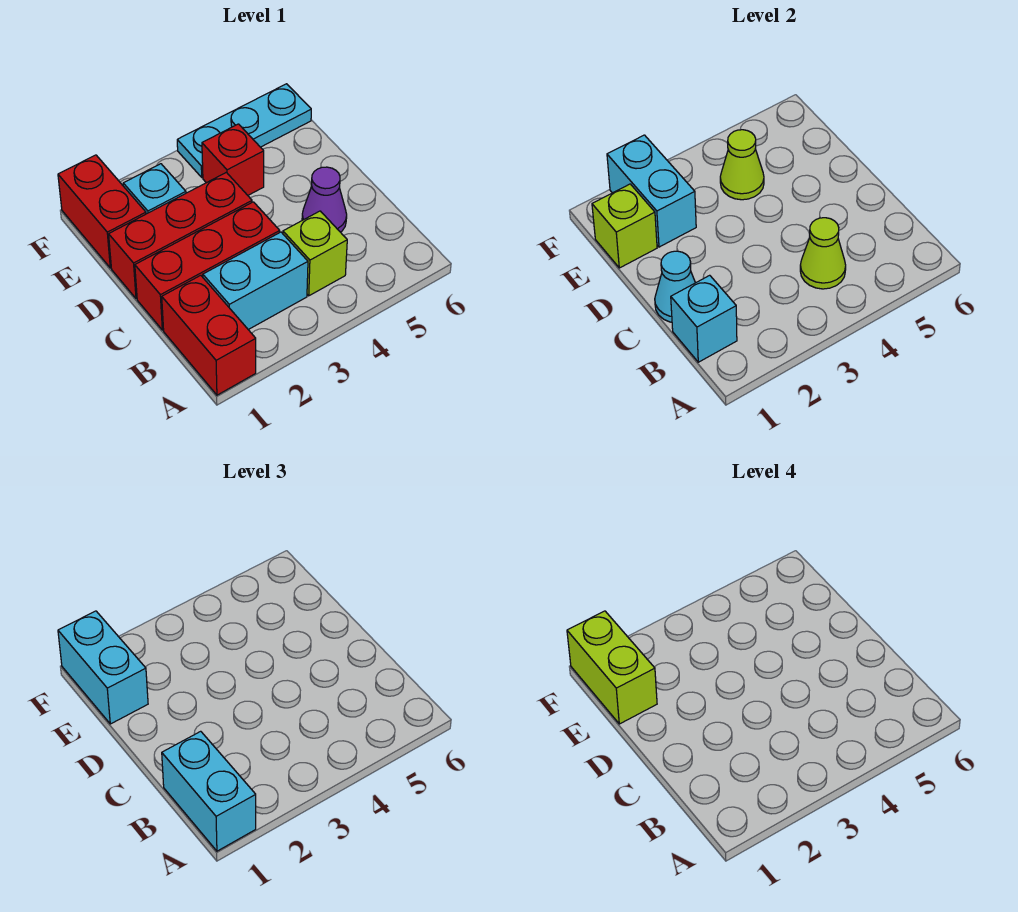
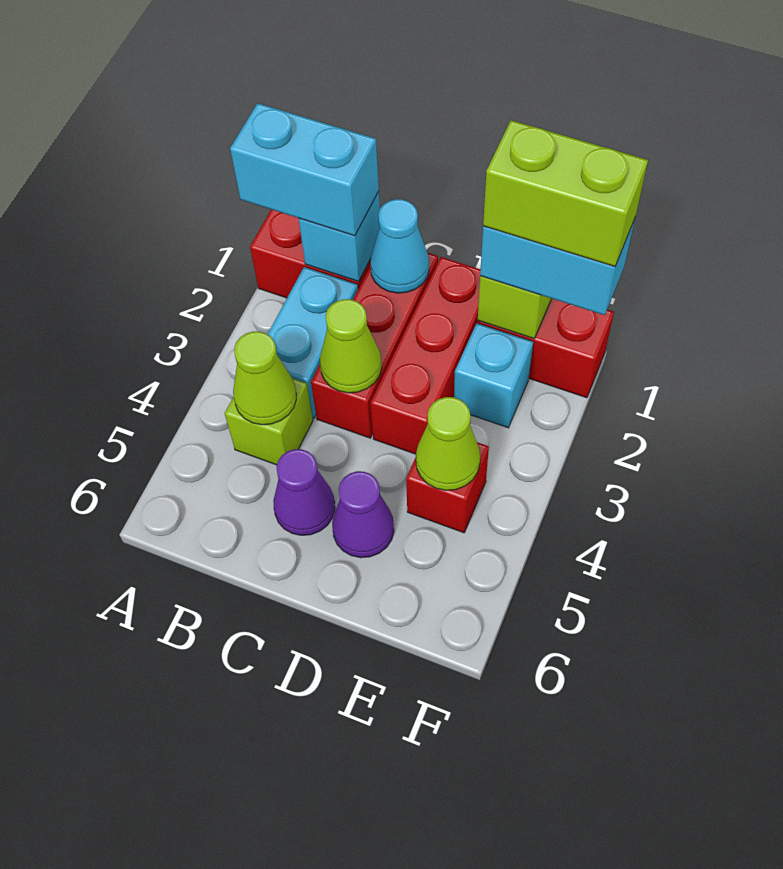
none -> lime cone C3 level 2
none -> purple cone D5 level 1
cyan brick E2:F2 level 2 -> none
cyan plate F4:F6 level 1 -> none

